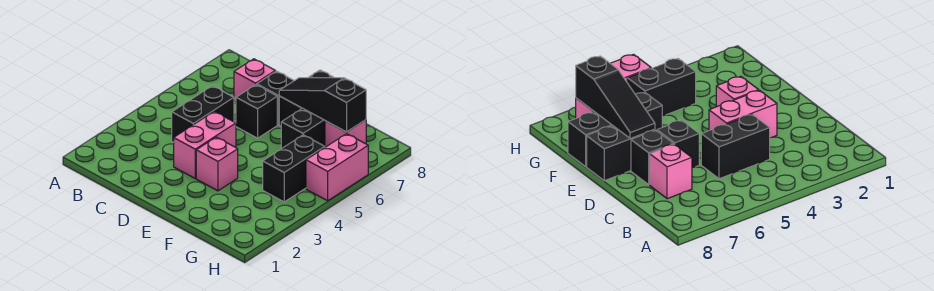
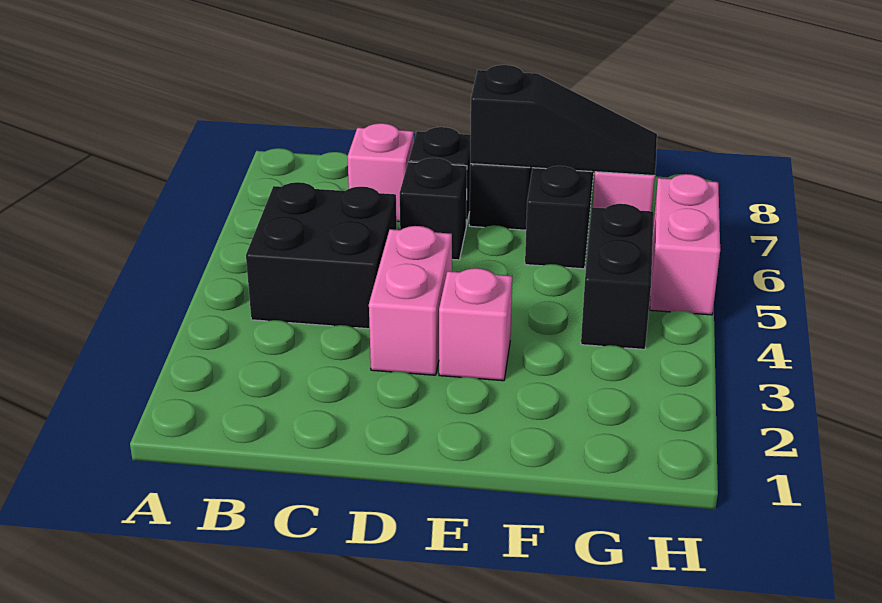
black brick C4:C5 level 1 -> black brick B4:C5 level 1
black slope E7:G7 level 2 top G -> black slope E7:G7 level 2 top E

